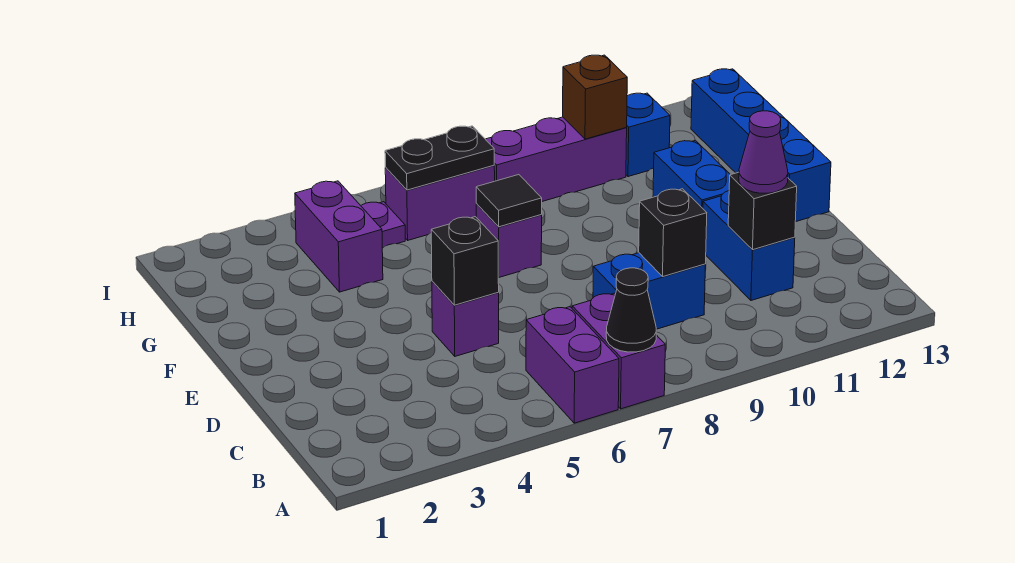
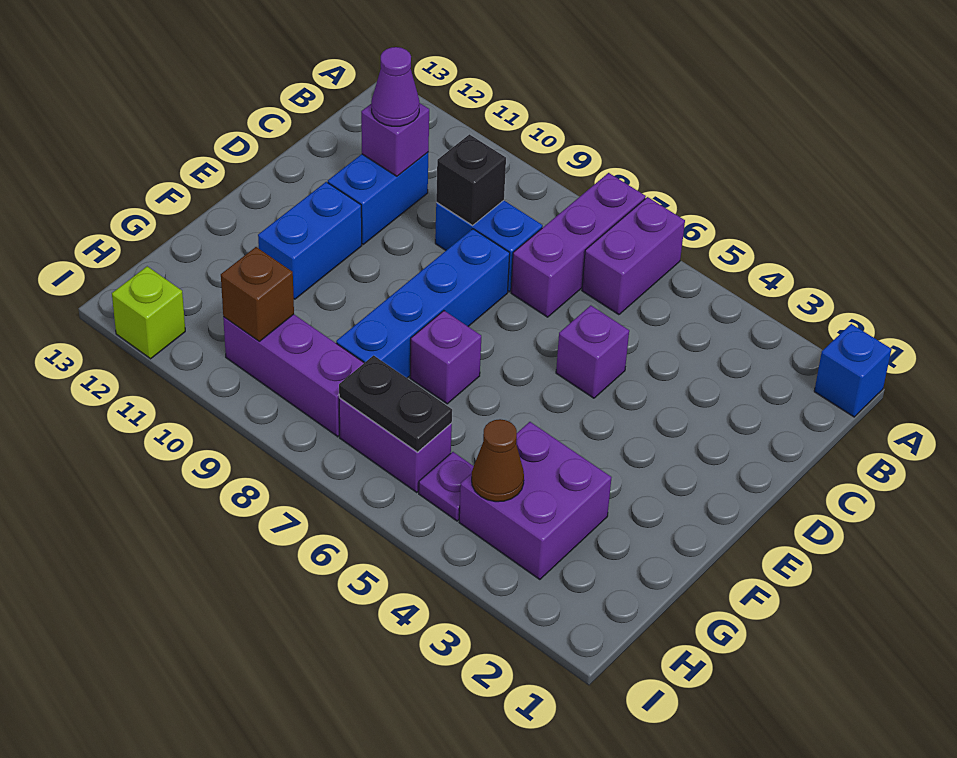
purple brick A7:B7 level 1 -> purple brick A7:C7 level 1
black cone A7 level 2 -> none
black brick C11 level 2 -> purple brick C11 level 2
black brick D5 level 2 -> none
blue brick E13:H13 level 1 -> blue brick D8:G8 level 1
black tile F7 level 2 -> none
purple brick G4:H4 level 1 -> purple brick G3:H4 level 1
none -> brown cone H4 level 2
blue brick H11 level 1 -> blue brick A1 level 1
none -> lime brick I12 level 1

